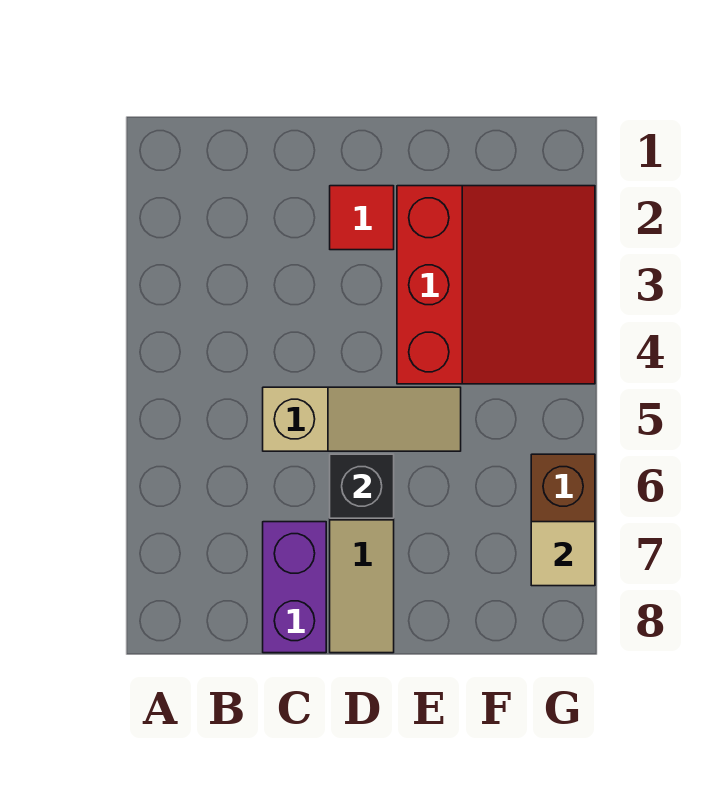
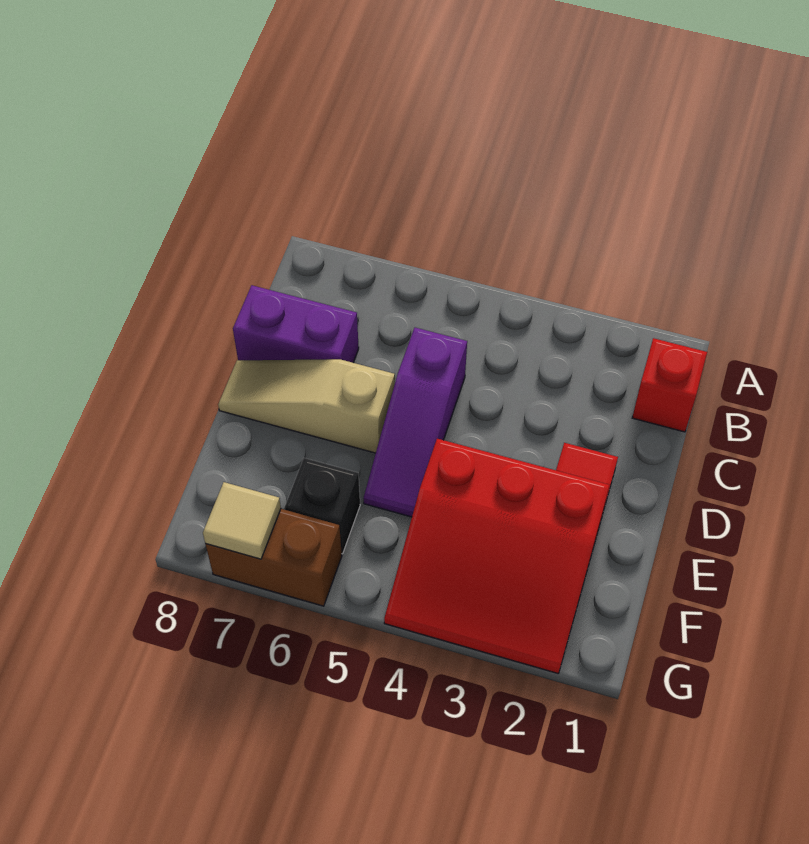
none -> red brick B1 level 1
tan slope C5:E5 level 1 top C -> purple slope C5:E5 level 1 top C
black brick D6 level 2 -> black brick F6 level 1

